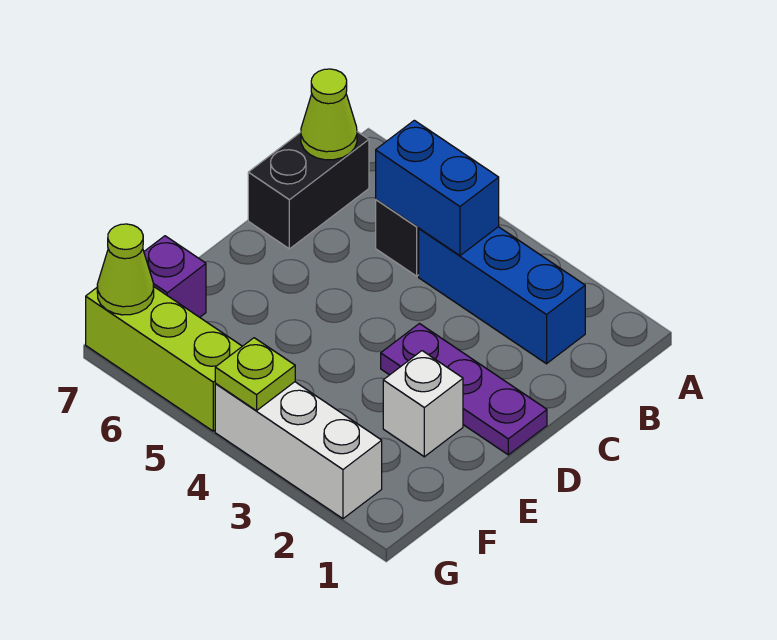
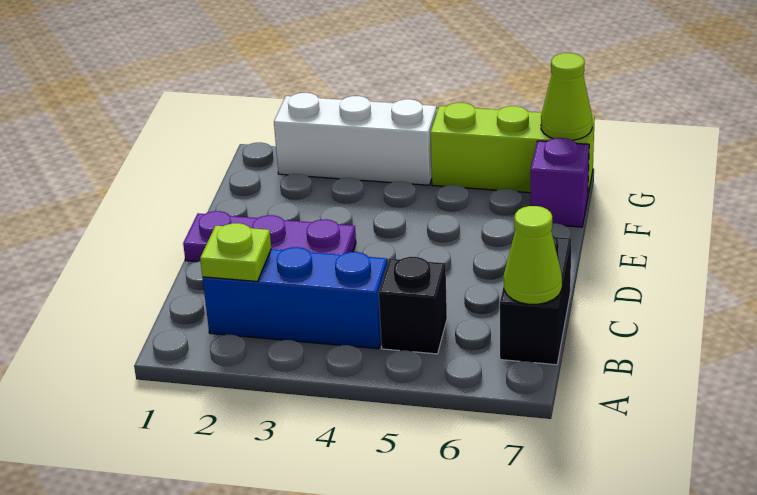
blue brick B4:B5 level 2 -> none
white brick E2 level 1 -> none
lime plate G4 level 2 -> lime plate B2 level 2

